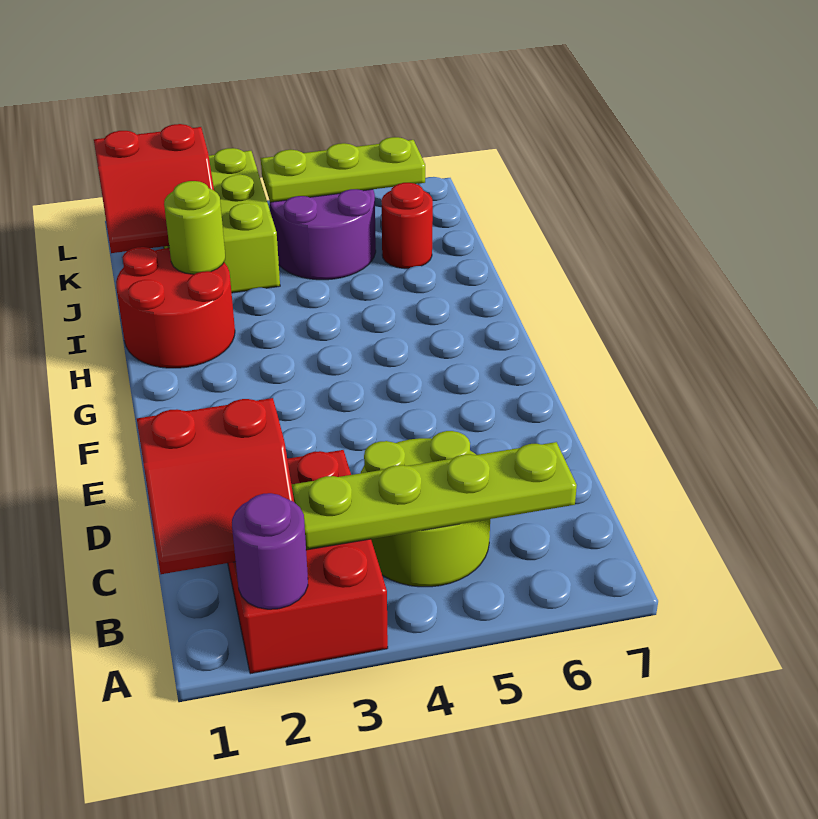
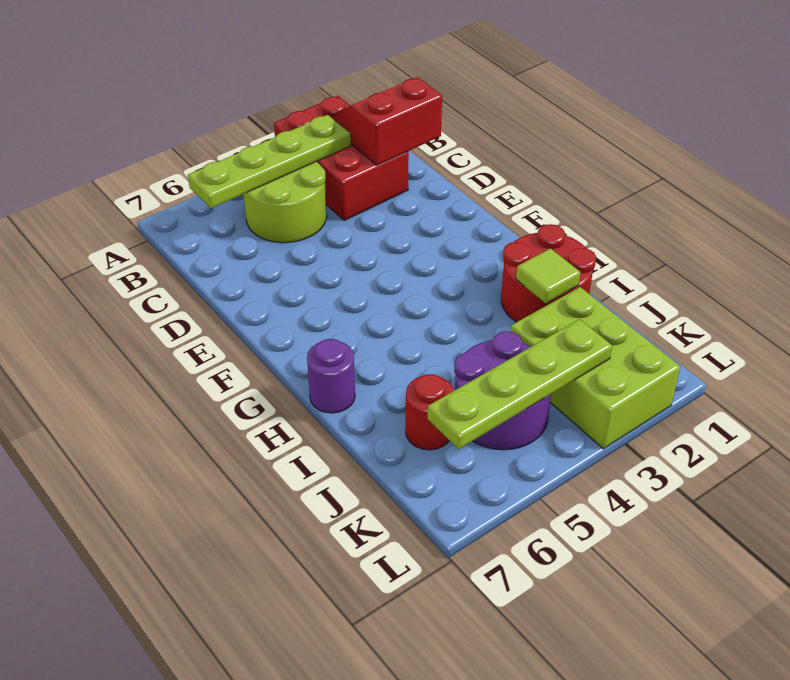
purple round brick A2 level 2 -> purple round brick H7 level 1
lime round brick I2 level 2 -> lime tile I2 level 2
red slope J1:K2 level 2 top K -> none
lime plate K4:K6 level 2 -> lime plate K3:K6 level 2

